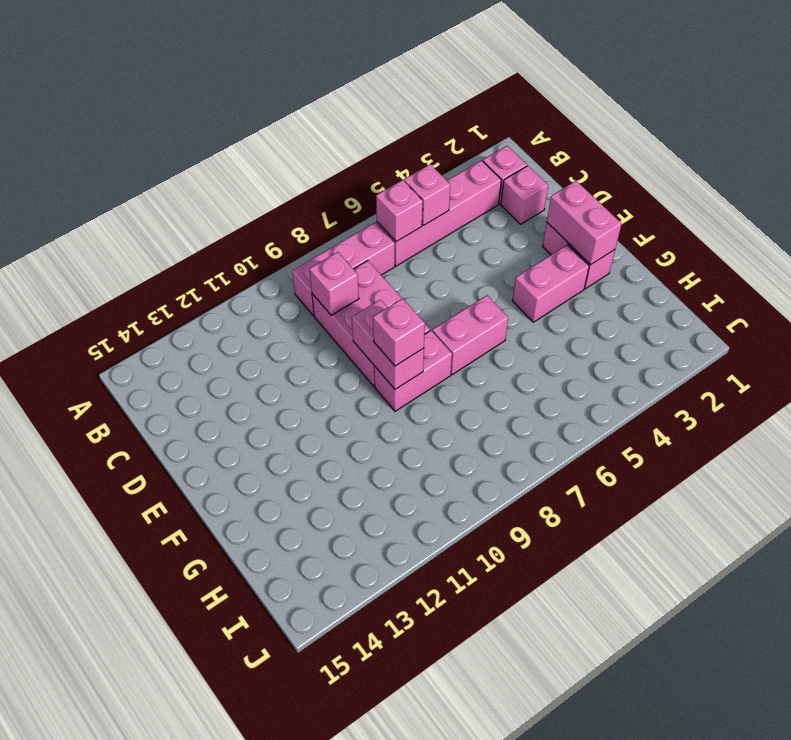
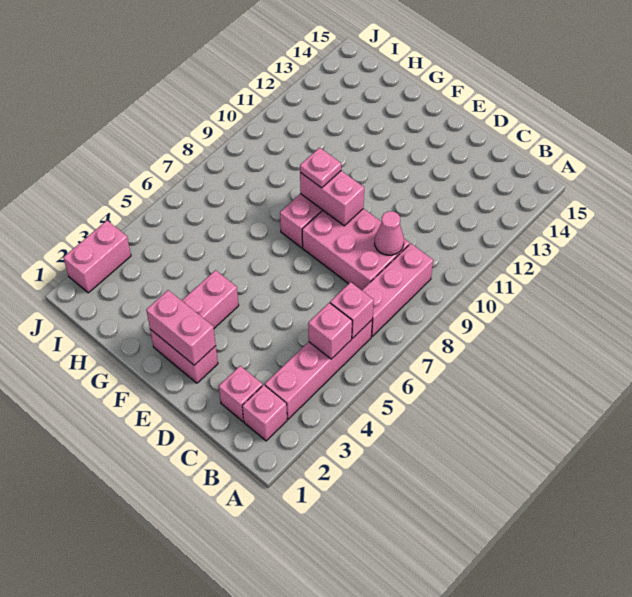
pink brick C9 level 2 -> pink cone C9 level 2
pink brick F6:F7 level 1 -> pink brick J2:J3 level 1
pink brick F9 level 3 -> pink plate F9 level 3

